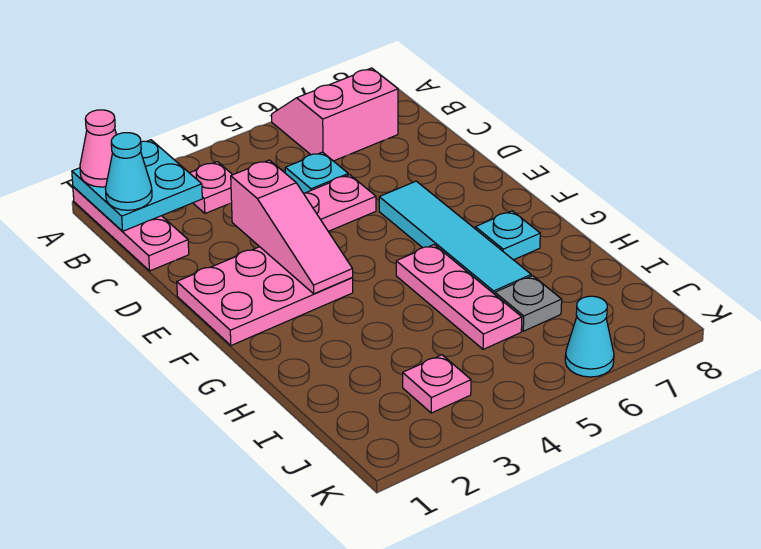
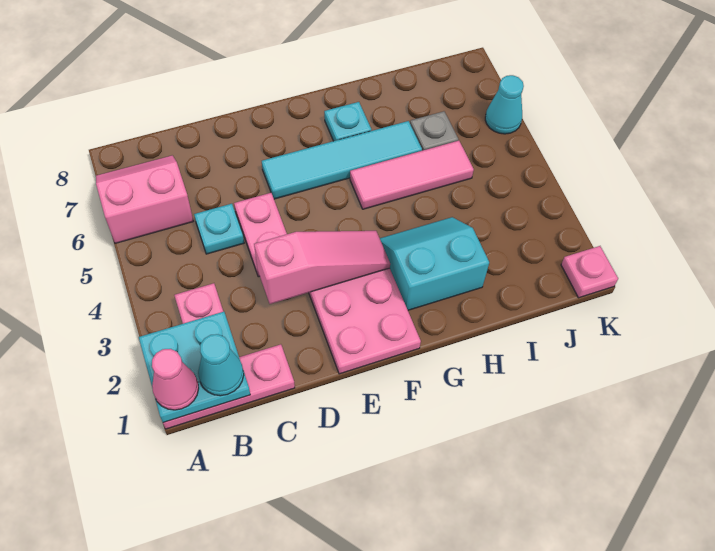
pink slope A6:B7 level 1 top B -> pink slope A6:B7 level 1 top 6
none -> cyan slope G2:H3 level 1 top 2
pink plate G5:I5 level 1 -> pink tile G5:I5 level 1
pink plate J3 level 1 -> pink plate K1 level 1

